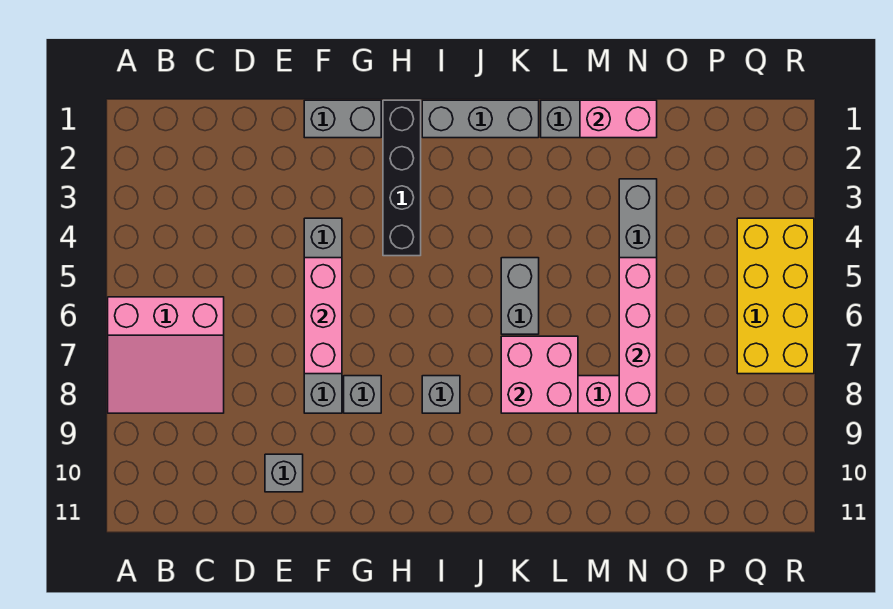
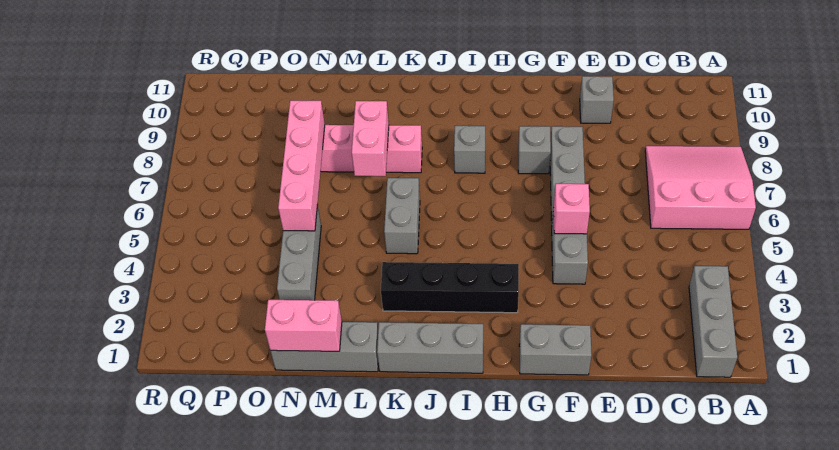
none -> grey brick B1:B3 level 1
pink brick F5:F7 level 2 -> pink brick F5 level 2
black brick H1:H4 level 1 -> black brick H3:K3 level 1
pink brick K7:L8 level 2 -> pink brick L7:L8 level 2
yellow brick Q4:R7 level 1 -> none

